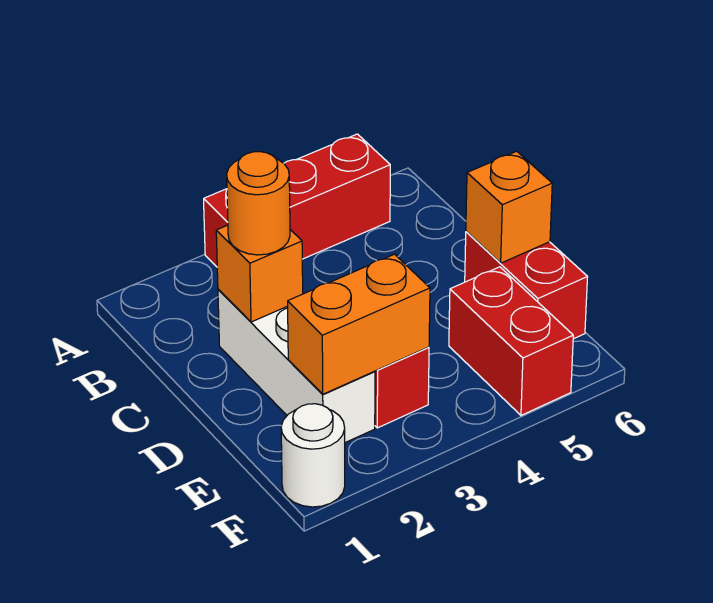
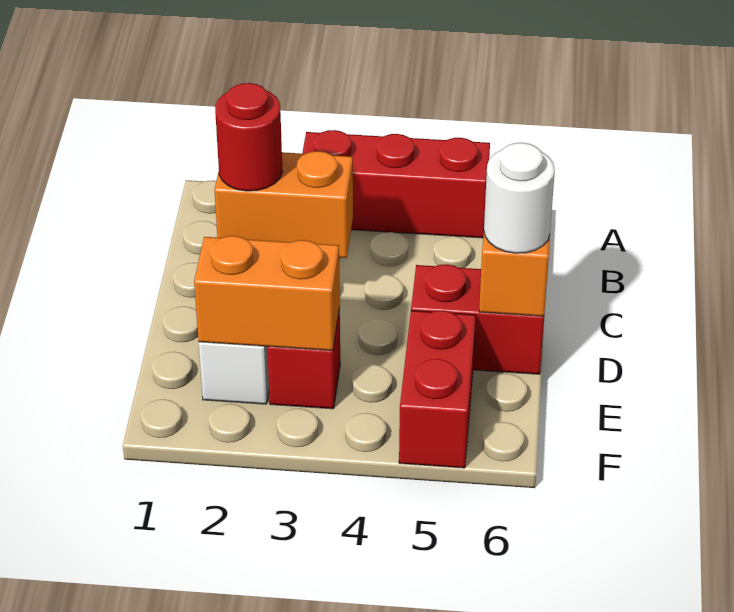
orange brick C2 level 2 -> orange brick C2:C3 level 2
orange round brick C2 level 3 -> red round brick C2 level 3
red brick D6:E6 level 1 -> red brick D5:D6 level 1
white round brick F1 level 1 -> white round brick D6 level 3

